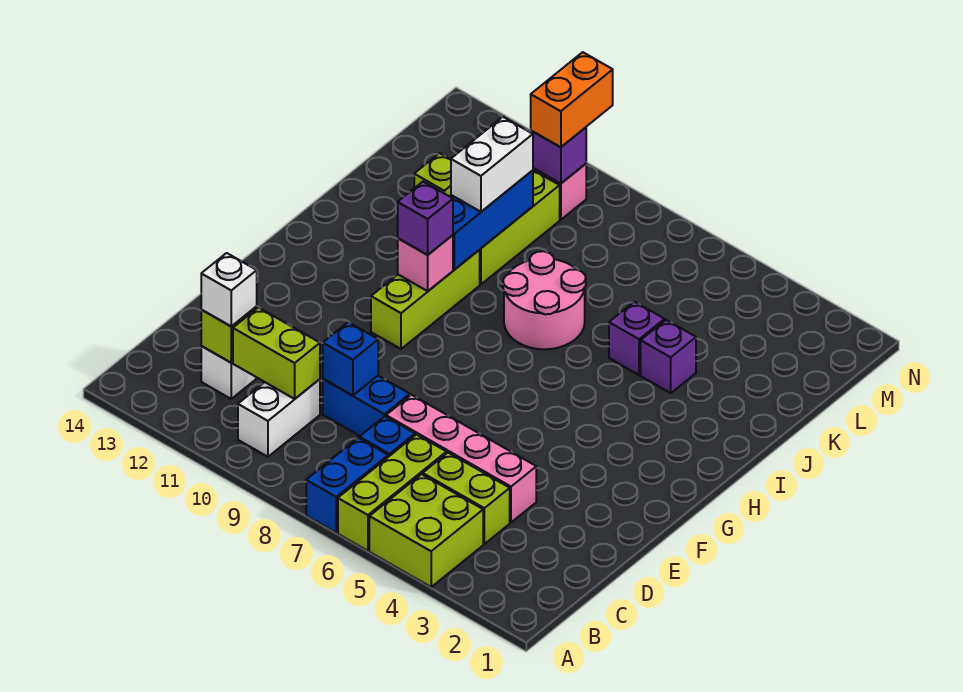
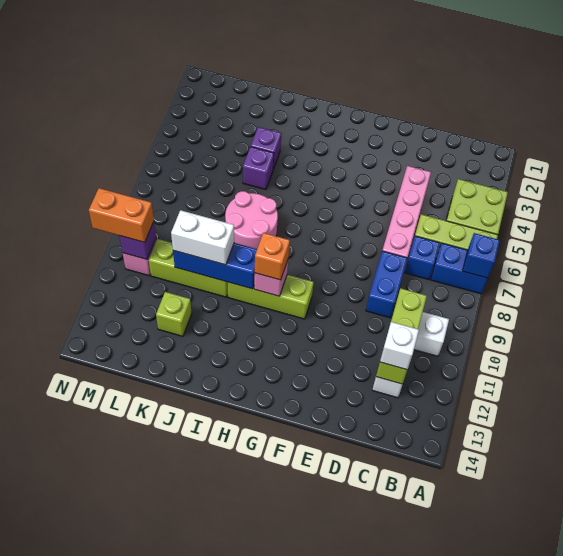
lime brick C4:C5 level 1 -> none
blue brick D9 level 2 -> blue brick A7 level 2
purple brick H10 level 3 -> orange brick H10 level 3

